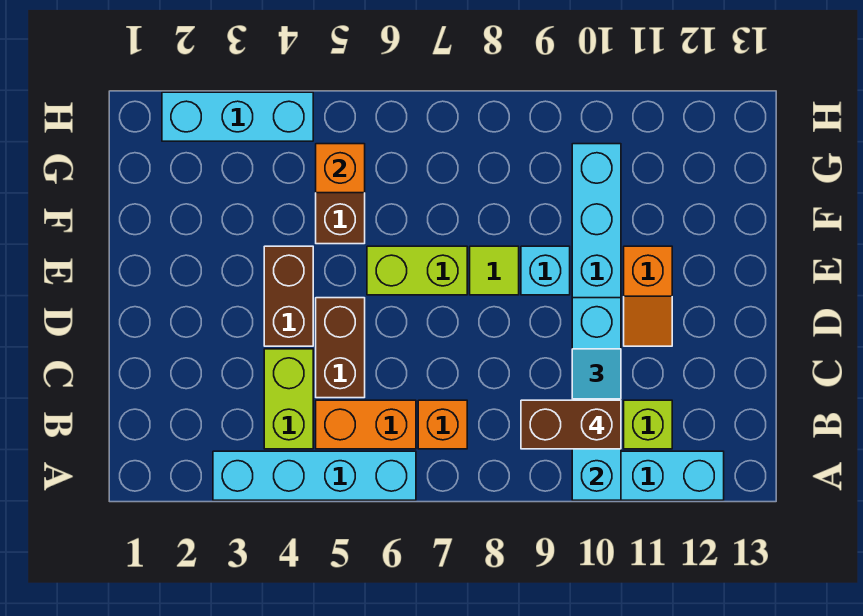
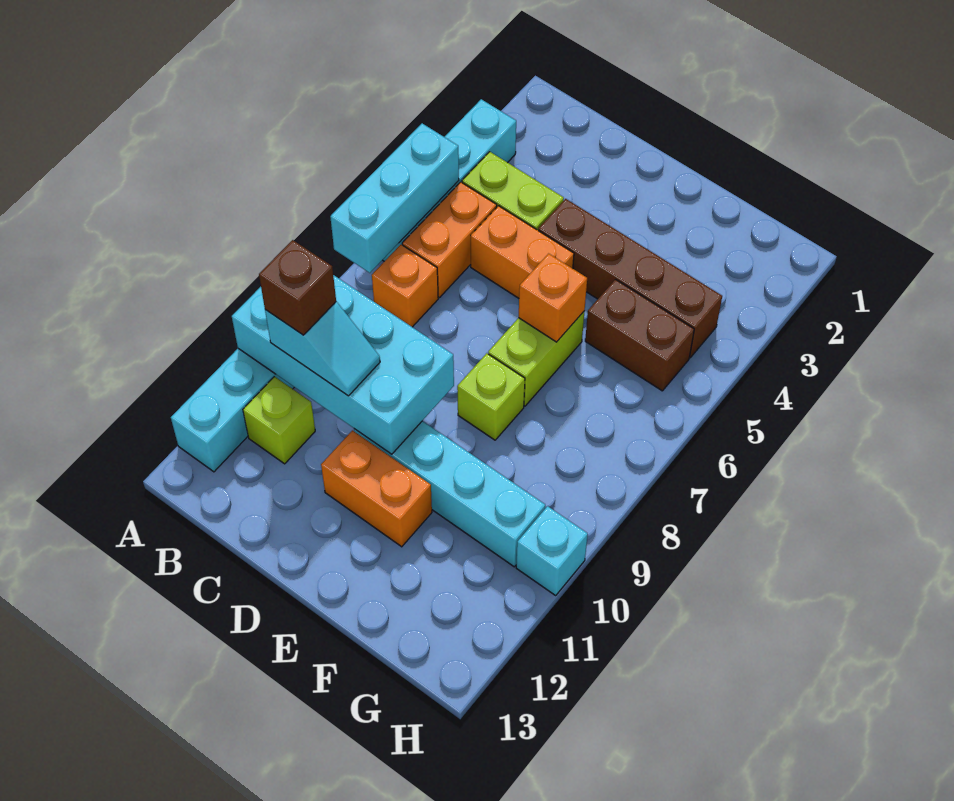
cyan brick A10:D10 level 2 -> cyan brick A9:D10 level 2
brown brick B9:B10 level 4 -> brown brick B10 level 4
brown brick C5:D5 level 1 -> orange brick C5:D5 level 1
brown brick D4:E4 level 1 -> brown brick D4:G4 level 1
orange slope D11:E11 level 1 top E -> orange brick D11:E11 level 1
lime tile E8 level 1 -> lime brick E8 level 1
cyan brick E9 level 1 -> cyan brick H10 level 1
orange brick G5 level 2 -> orange brick E6 level 2
cyan brick H2:H4 level 1 -> cyan brick A5:A7 level 2

